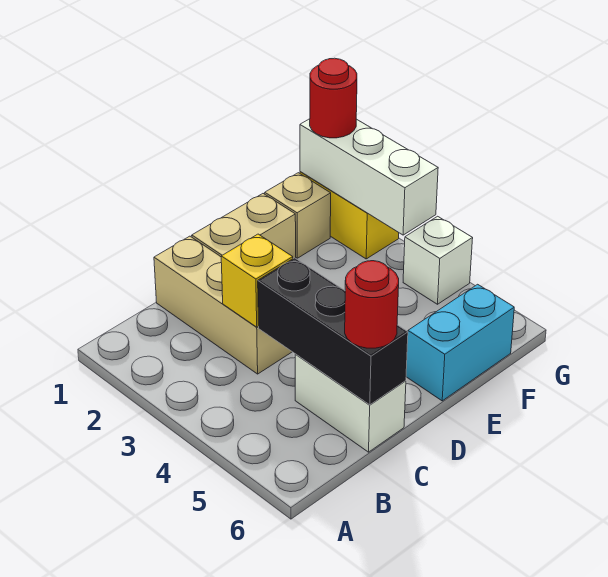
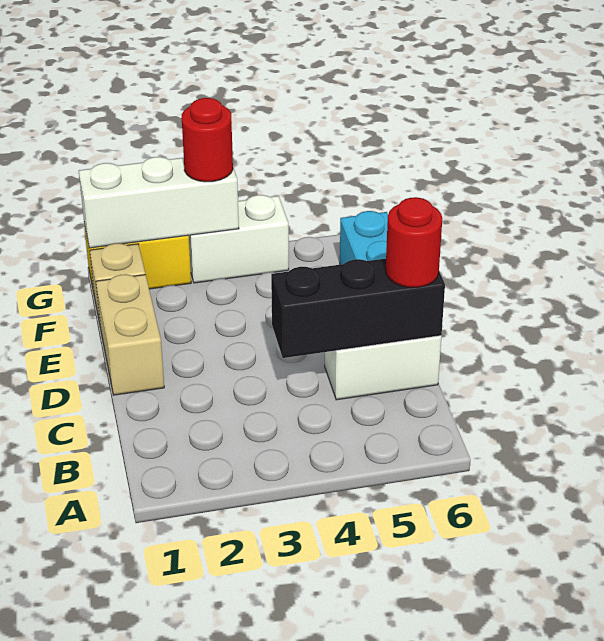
tan brick C1:C3 level 1 -> none
yellow brick C3 level 2 -> none
red round brick G1 level 3 -> red round brick G3 level 3
white brick G4 level 1 -> white brick G3:G4 level 1

